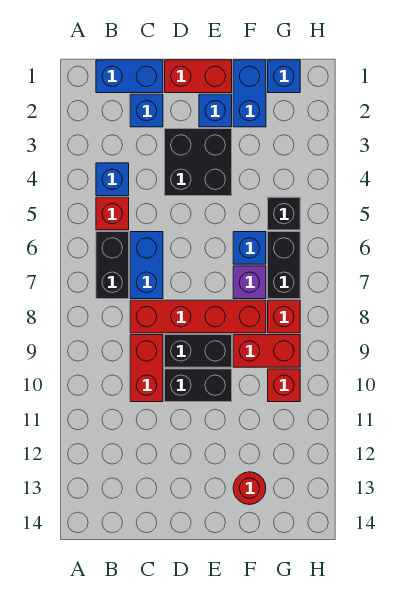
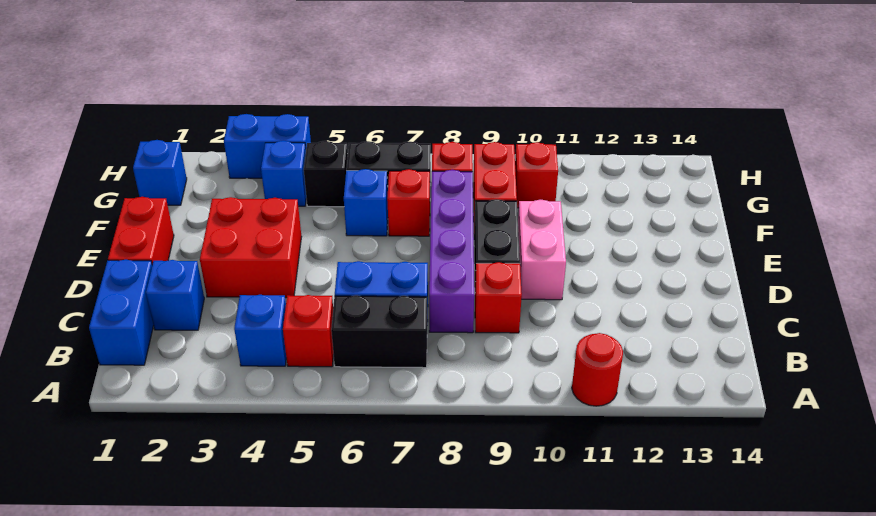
red brick C8:F8 level 1 -> purple brick C8:F8 level 1
red brick C9:C10 level 1 -> red brick C9 level 1
black brick D3:E4 level 1 -> red brick D3:E4 level 1
black brick D10:E10 level 1 -> pink brick D10:E10 level 1
blue brick E2 level 1 -> blue brick G4 level 1
blue brick F1:F2 level 1 -> blue brick H3:H4 level 1
purple brick F7 level 1 -> red brick F7 level 1
red round brick F13 level 1 -> red round brick A11 level 1

